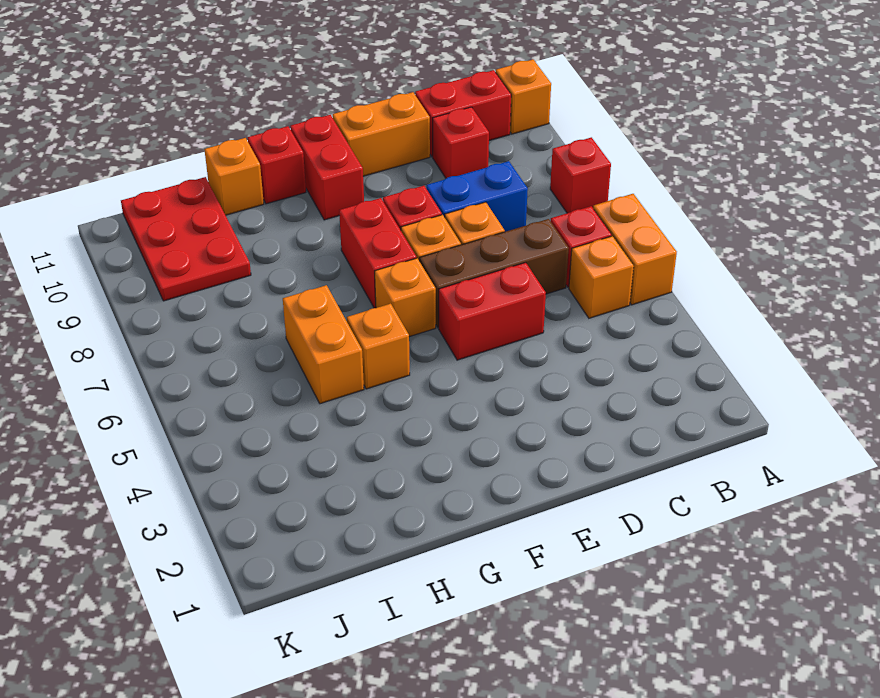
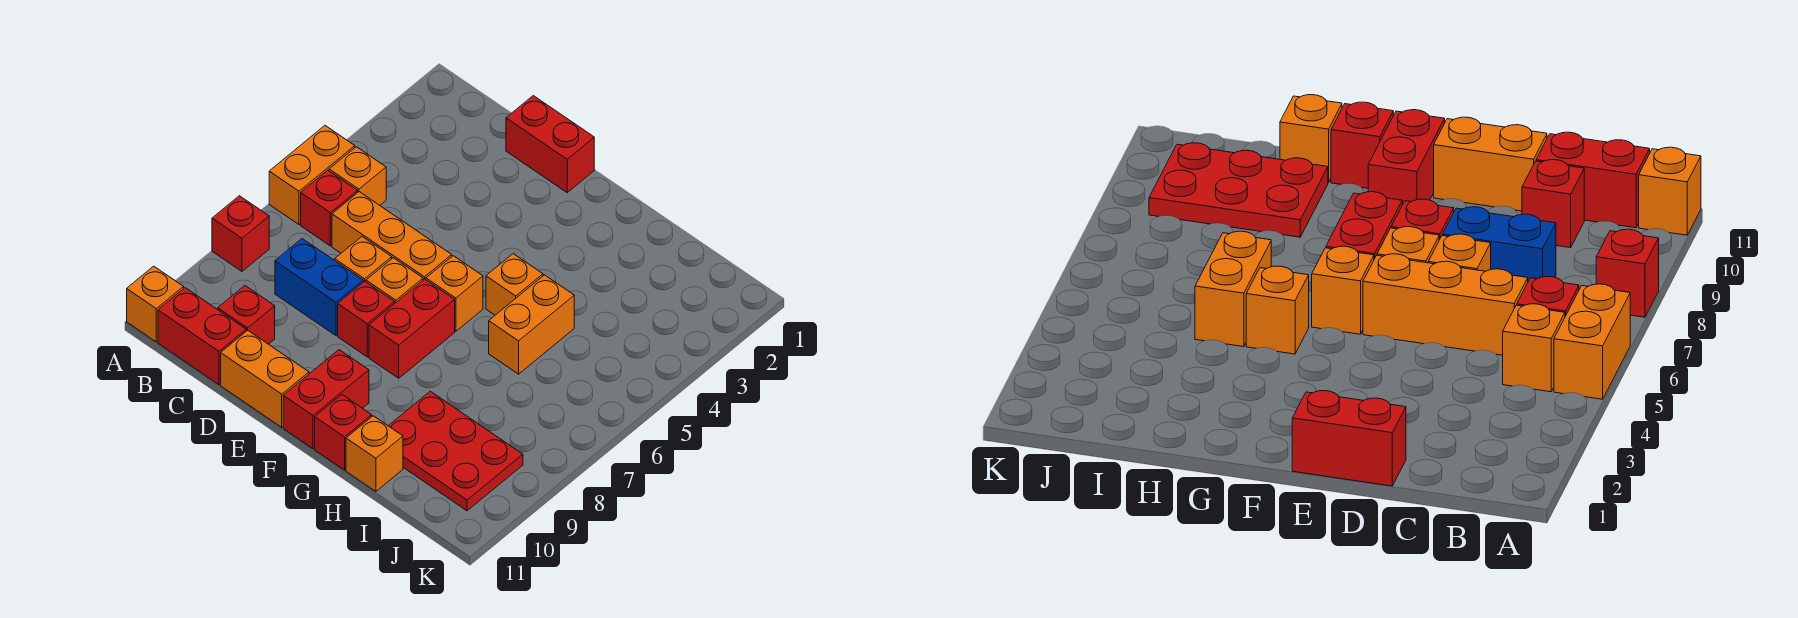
brown brick C6:E6 level 1 -> orange brick C6:E6 level 1
red brick D5:E5 level 1 -> red brick D1:E1 level 1
red plate I9:J11 level 1 -> red plate H9:J10 level 1

